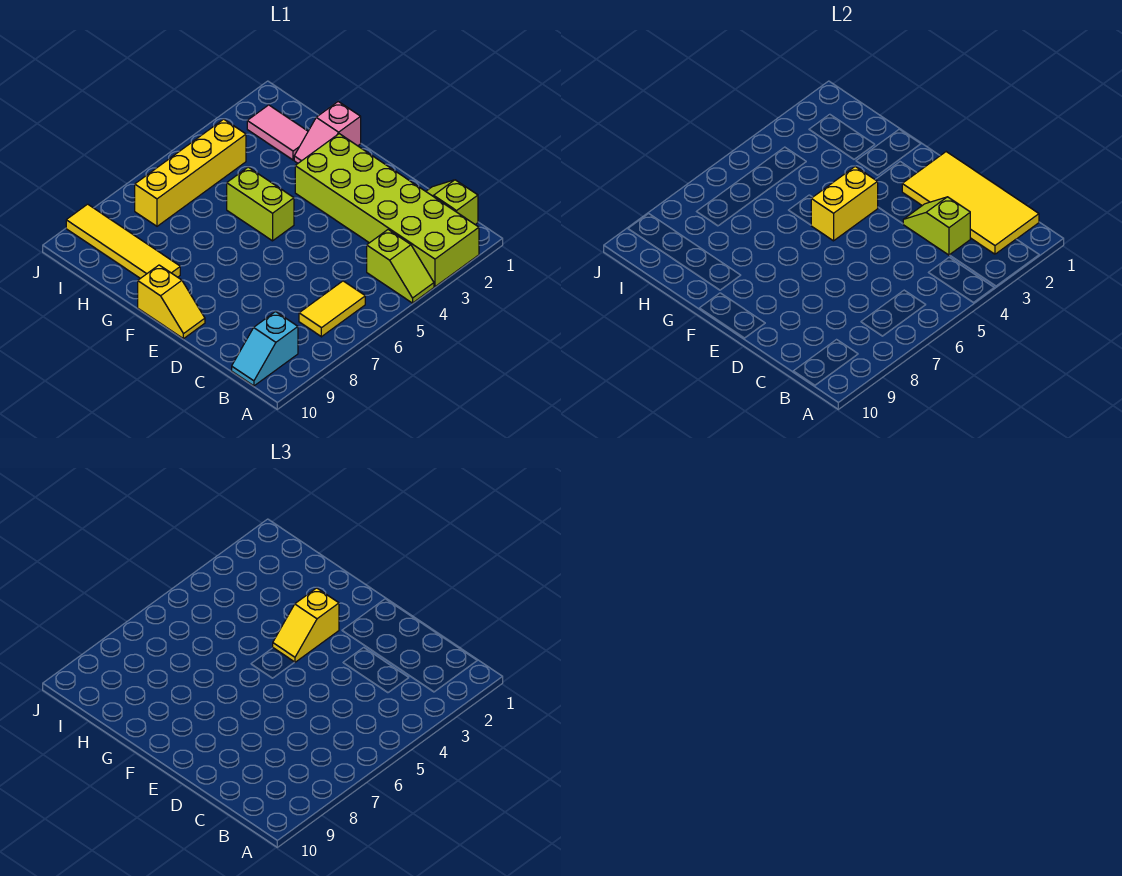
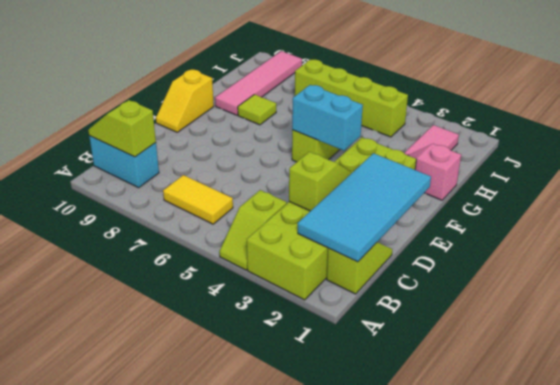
yellow tile B1:E2 level 2 -> cyan tile B1:E2 level 2
cyan slope B9:B10 level 1 top 9 -> cyan brick B9:B10 level 1
none -> lime slope B9:B10 level 2 top 9
yellow slope F3:F4 level 3 top 3 -> none
yellow brick F4:F5 level 2 -> cyan brick F4:F5 level 2
none -> lime tile G8 level 1
yellow tile G9:J9 level 1 -> pink tile G9:J9 level 1
yellow brick I4:I7 level 1 -> lime brick I4:I7 level 1

